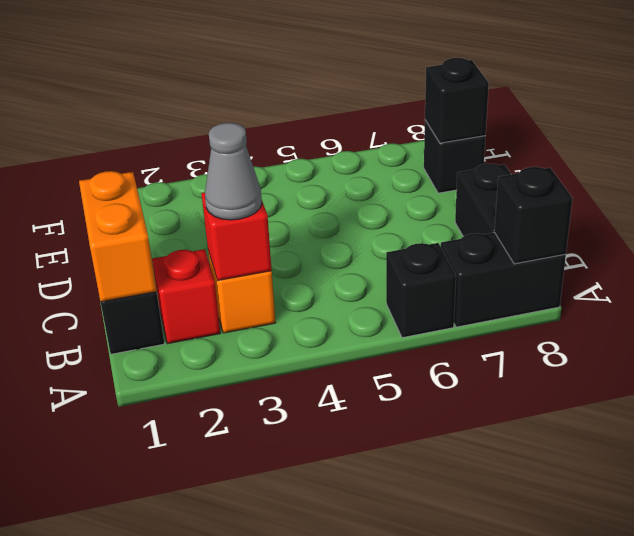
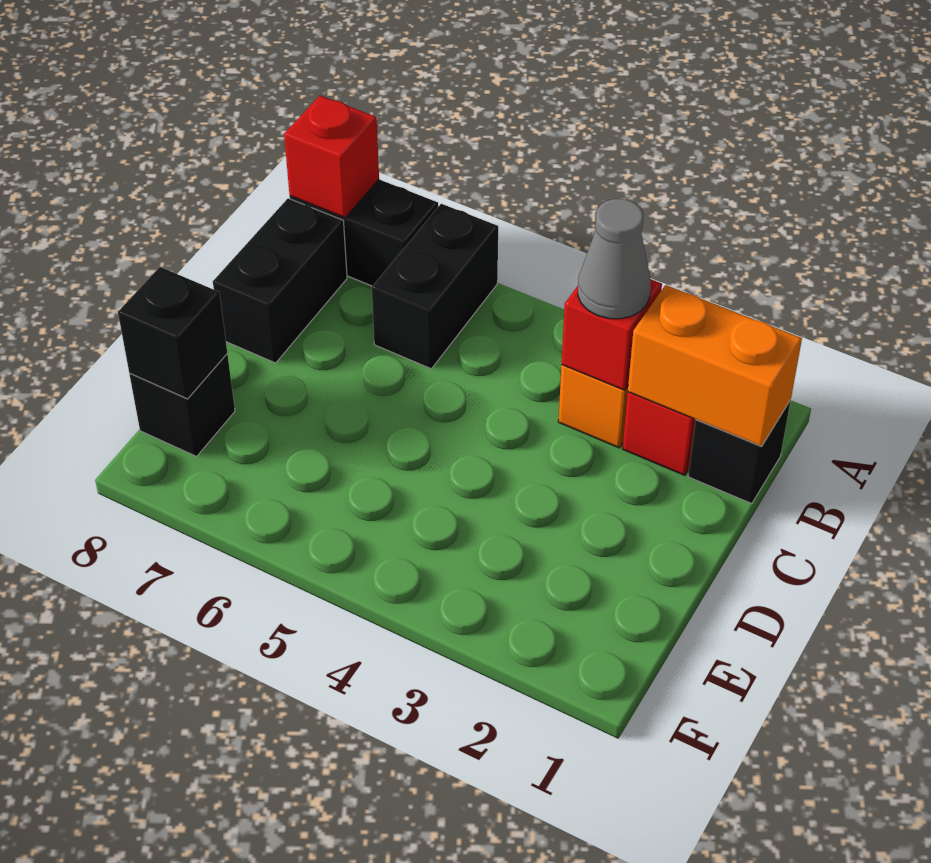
black brick A6 level 1 -> black brick A6:B6 level 1
black brick A8 level 2 -> red brick A8 level 2
orange brick B1:C1 level 2 -> orange brick B1:B2 level 2

